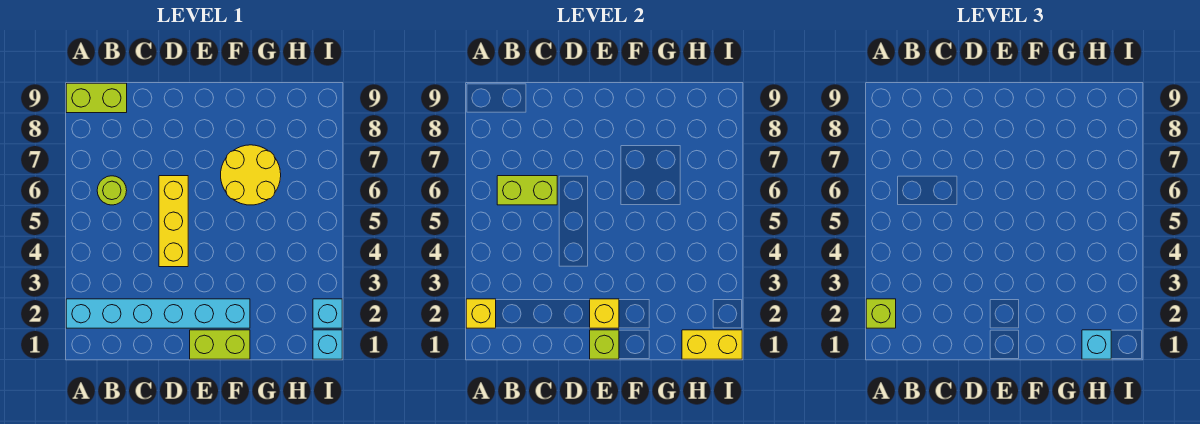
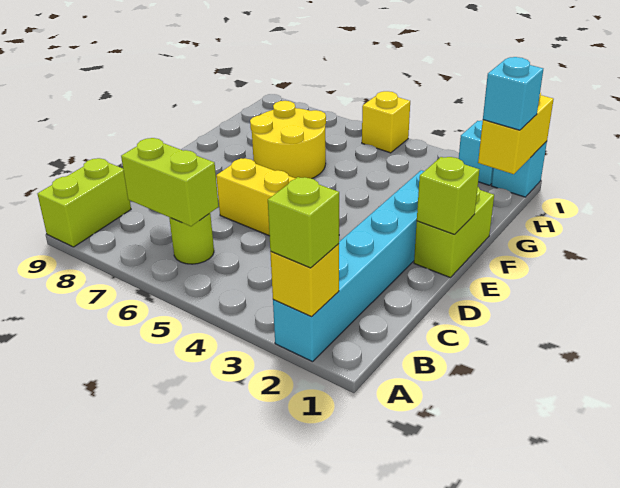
lime brick B6:C6 level 2 -> lime brick B6:B7 level 2
yellow brick E2 level 2 -> yellow brick I5 level 1

